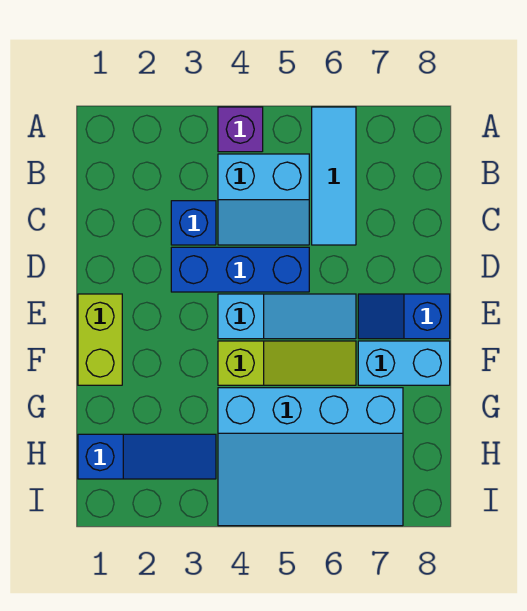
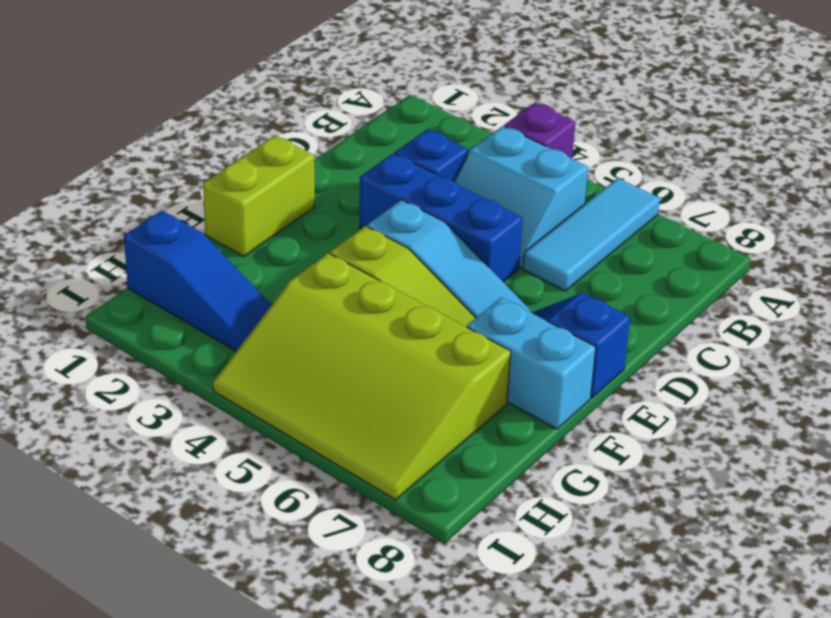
cyan slope G4:I7 level 1 top G -> lime slope G4:I7 level 1 top G

